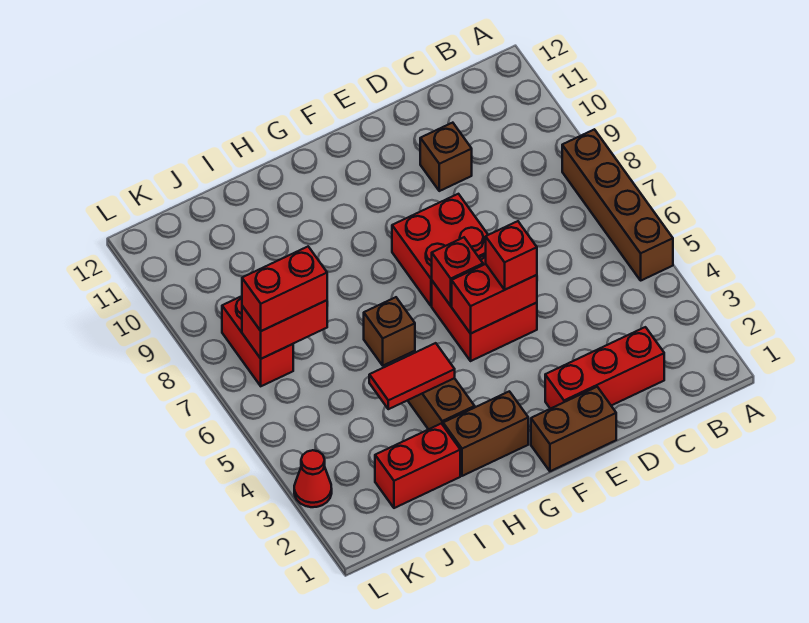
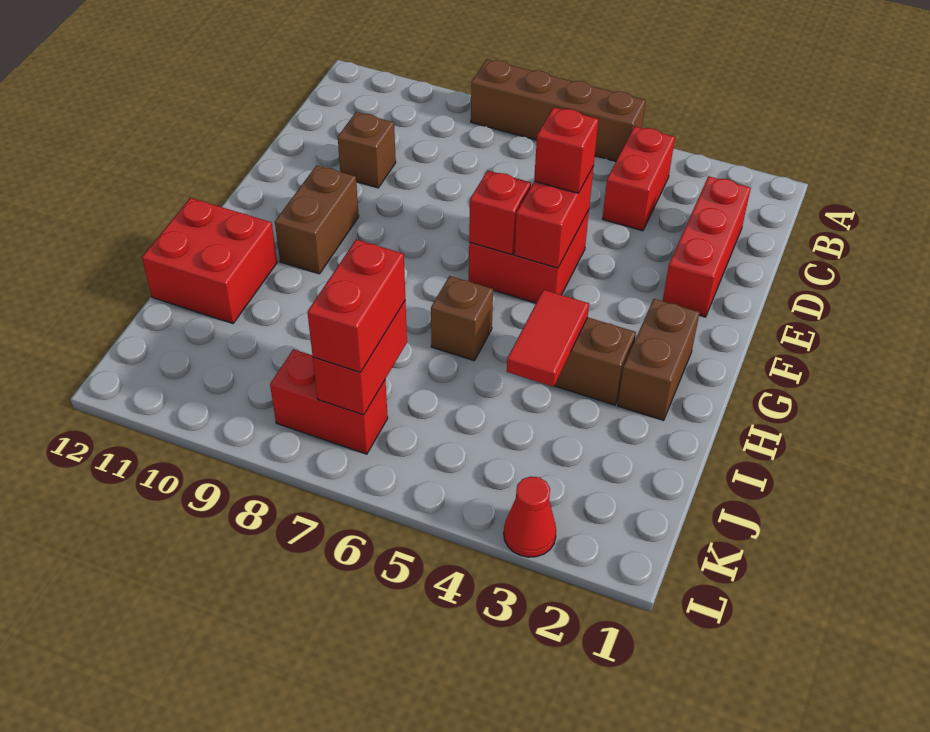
brown brick E1:F1 level 1 -> brown brick F10:G10 level 1
red brick E7:F8 level 1 -> red brick H11:I12 level 1
red brick I2:J2 level 1 -> red brick B4:C4 level 1

